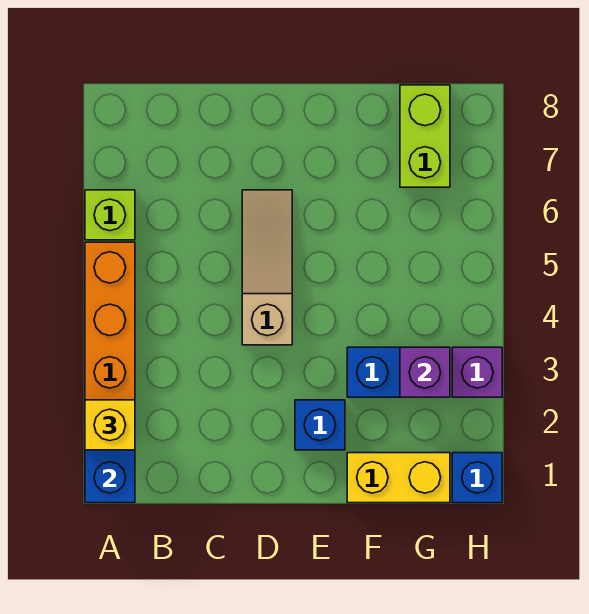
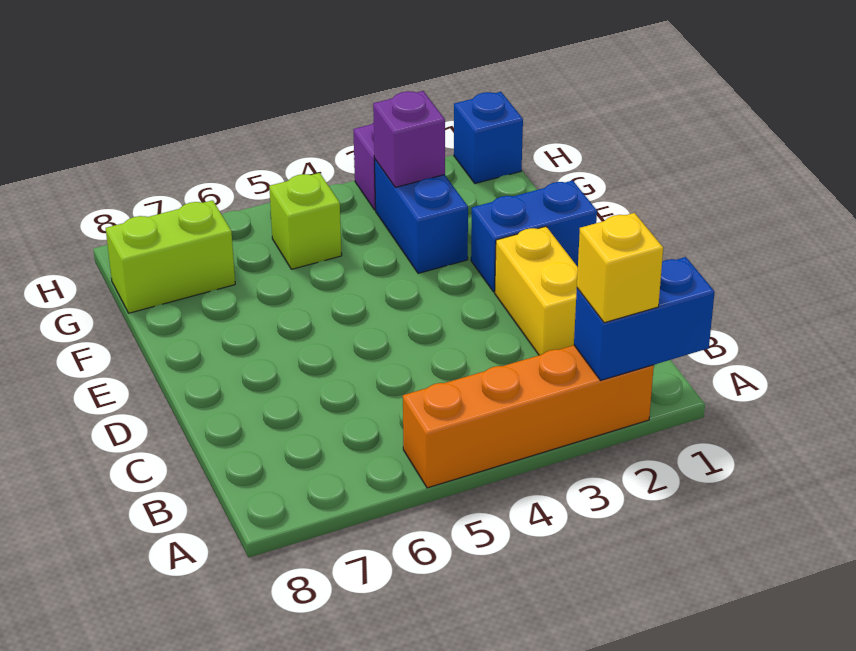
lime brick A6 level 1 -> lime brick G5 level 1
tan slope D4:D6 level 1 top 4 -> none
blue brick E2 level 1 -> blue brick E1:E2 level 1
yellow brick F1:G1 level 1 -> yellow brick C2:D2 level 1

